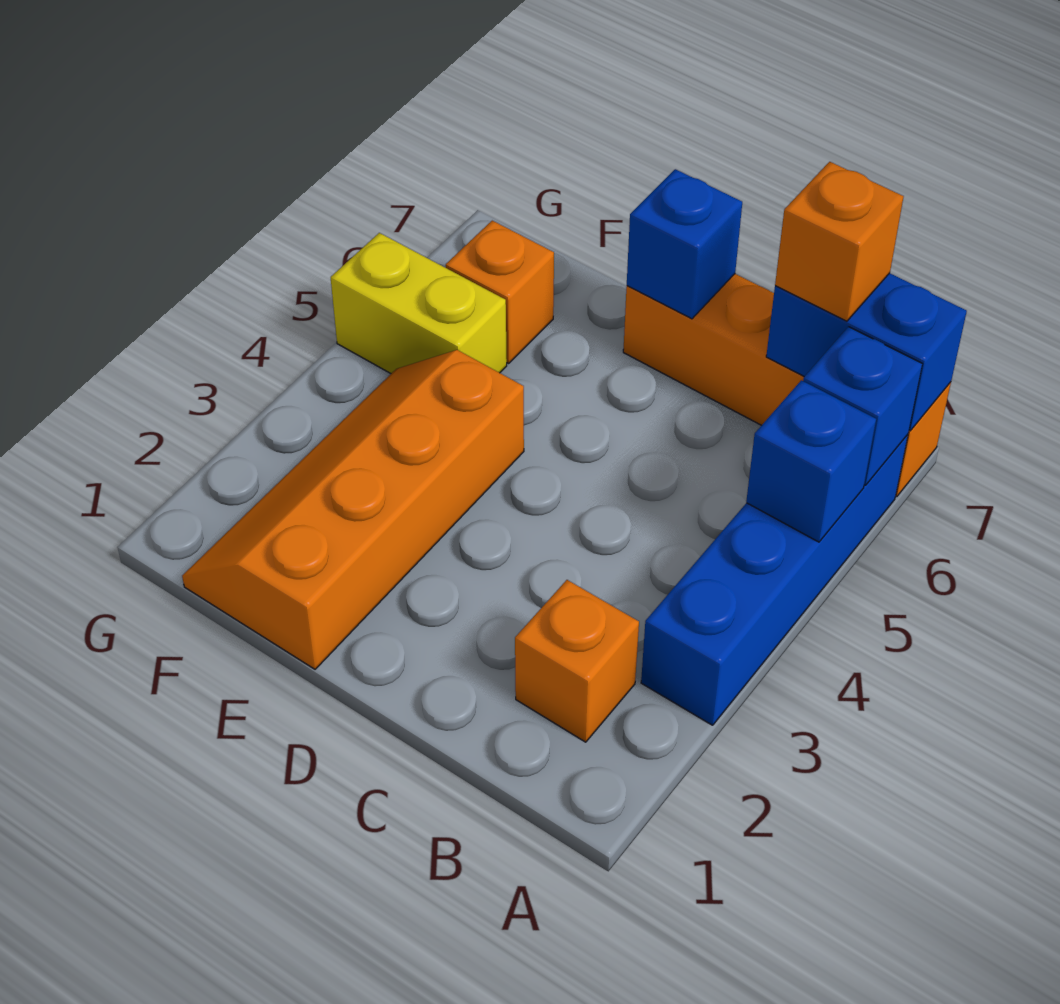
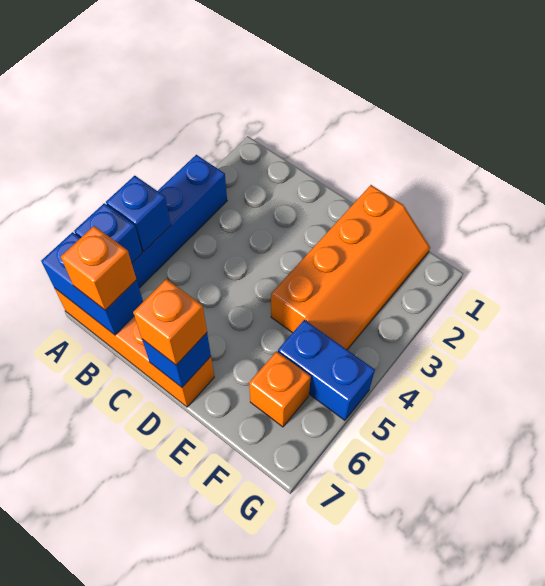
orange brick B2 level 1 -> orange brick D7 level 3
yellow brick F5:G5 level 1 -> blue brick F5:G5 level 1

